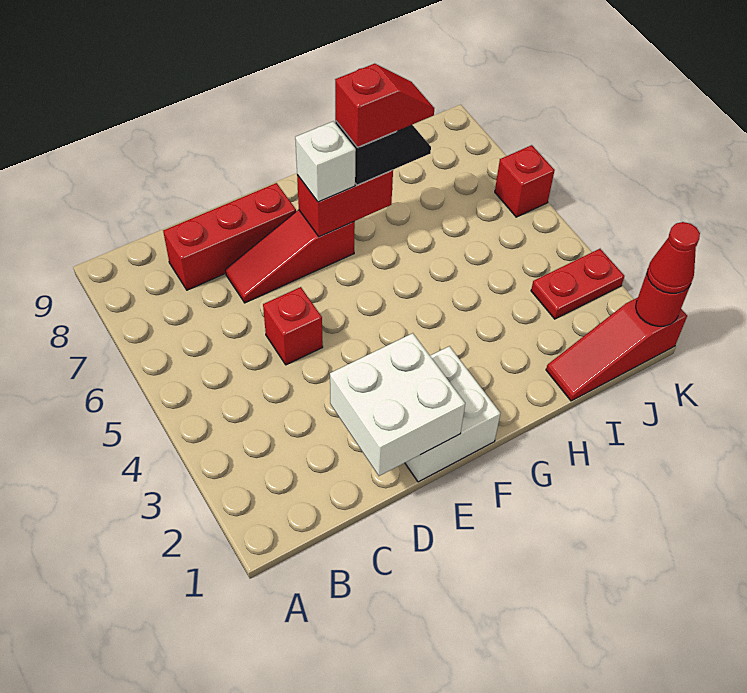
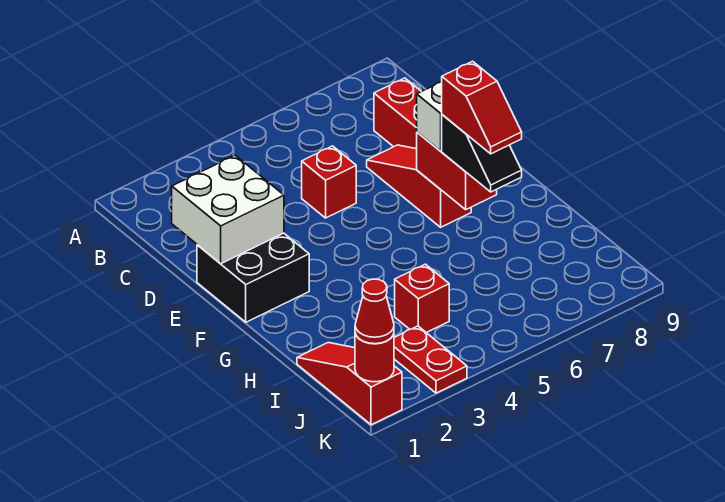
white brick E1:F2 level 1 -> black brick E1:F2 level 1
red brick K6 level 1 -> red brick I4 level 1

